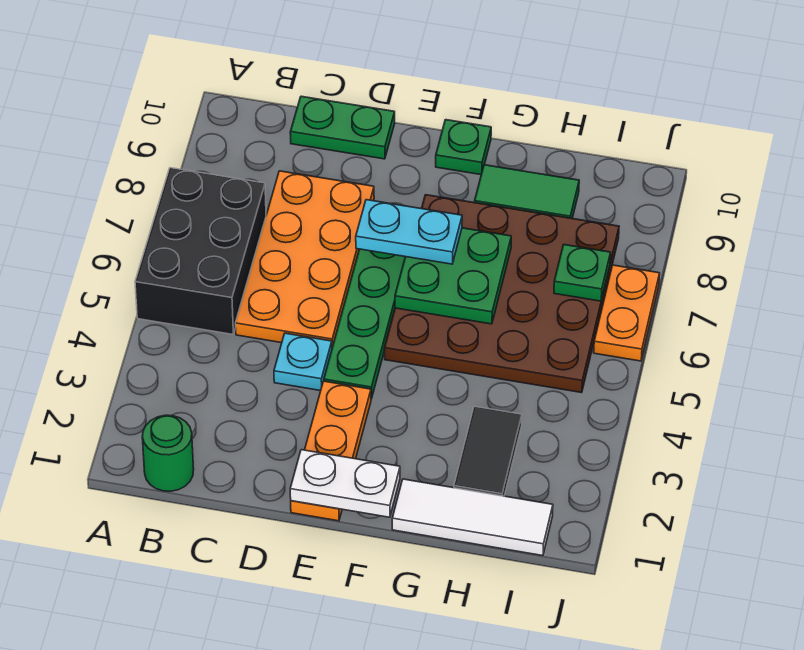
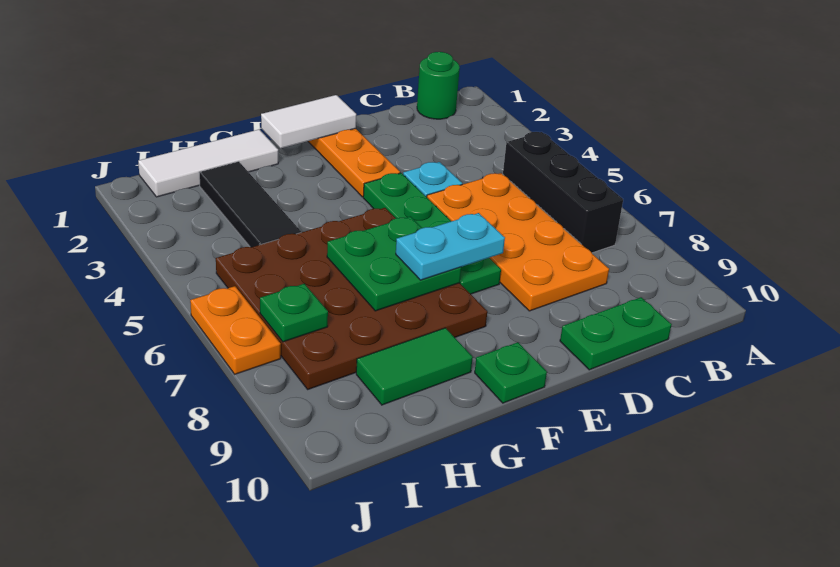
black brick A5:B7 level 1 -> black brick B5:B7 level 1
white plate E1:F1 level 2 -> white tile E1:F1 level 2
black tile H2:H3 level 1 -> black tile H2:H4 level 1

